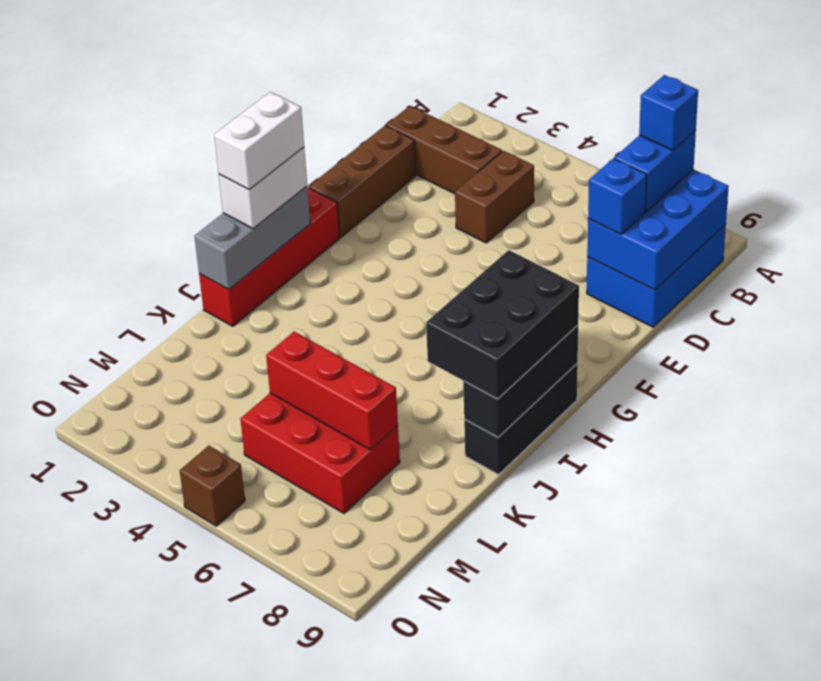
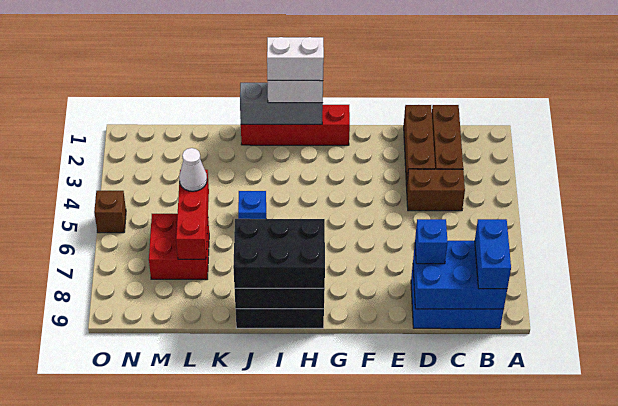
blue brick B8:C8 level 3 -> blue brick B8:B9 level 3
blue brick B8 level 4 -> blue brick J5 level 1
brown brick D1:F1 level 1 -> brown brick D1:D3 level 1
red brick L5:M7 level 1 -> red brick L6:M7 level 1
none -> white cone L5 level 3

